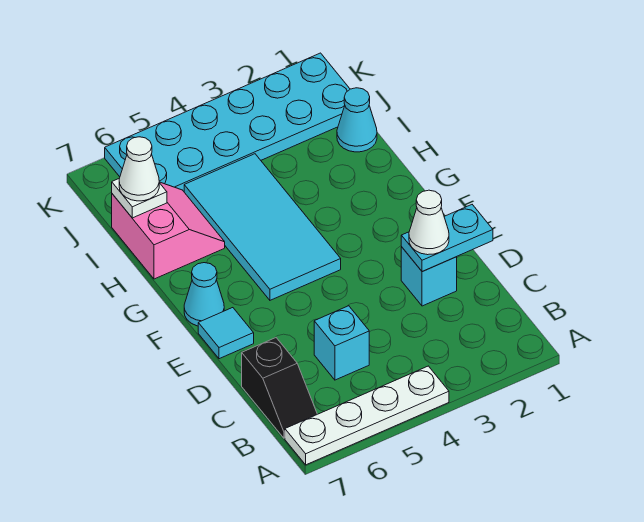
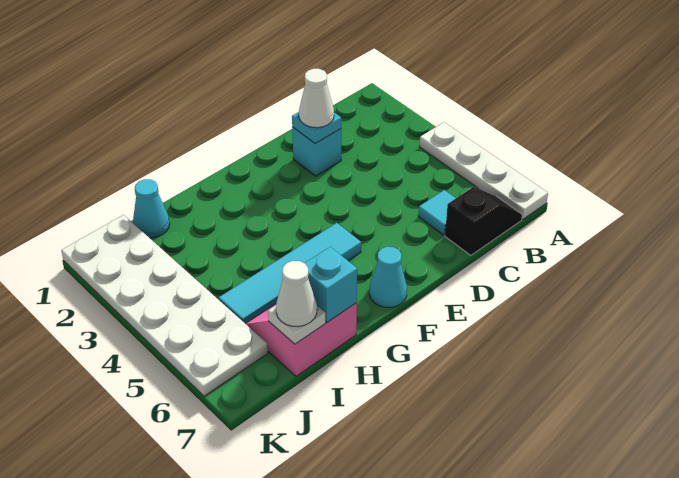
cyan brick C5 level 1 -> cyan brick H7 level 2
cyan plate D1:D2 level 2 -> cyan plate D2 level 2
cyan tile E7 level 1 -> cyan tile C6 level 1
cyan tile F4:I5 level 1 -> cyan tile F5:I5 level 1
cyan plate J1:K6 level 1 -> white plate J1:K6 level 1

